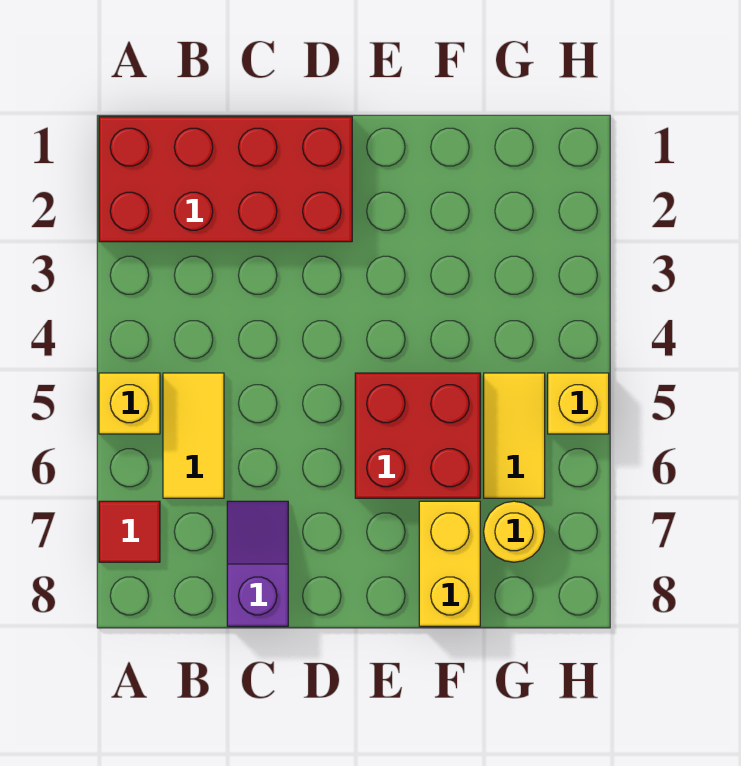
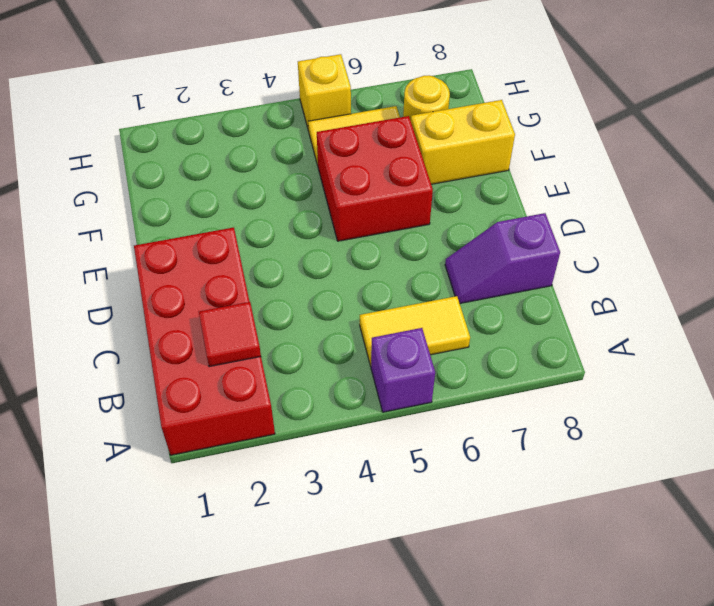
yellow brick A5 level 1 -> purple brick A5 level 1
red tile A7 level 1 -> red tile B2 level 2

